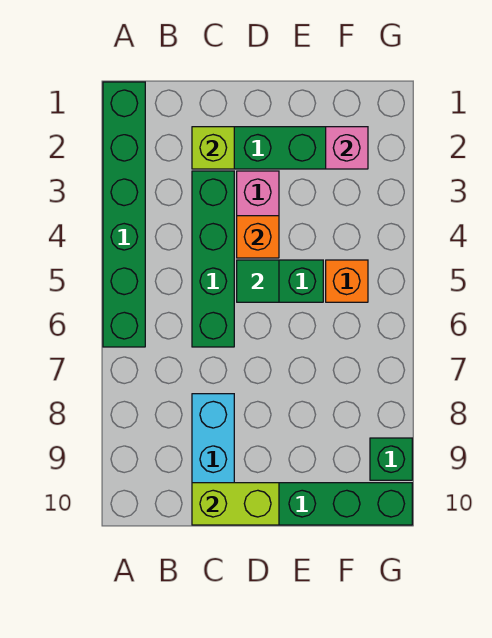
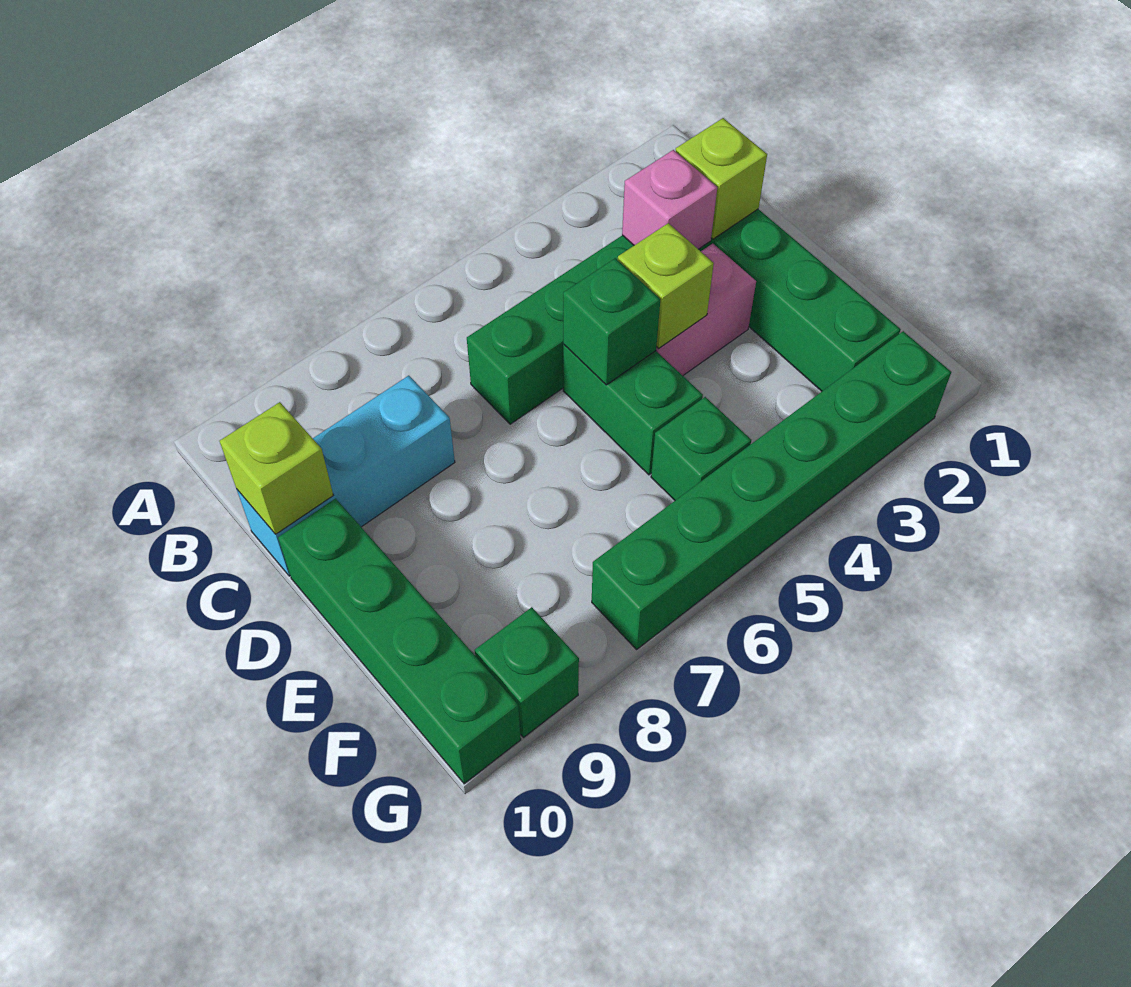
green brick A1:A6 level 1 -> green brick G2:G7 level 1
lime brick C10:D10 level 2 -> lime brick C10 level 2
orange brick D4 level 2 -> lime brick D4 level 2
green tile D5 level 2 -> green brick D5 level 2
pink brick F2 level 2 -> pink brick C3 level 2
orange brick F5 level 1 -> green brick F5 level 1

